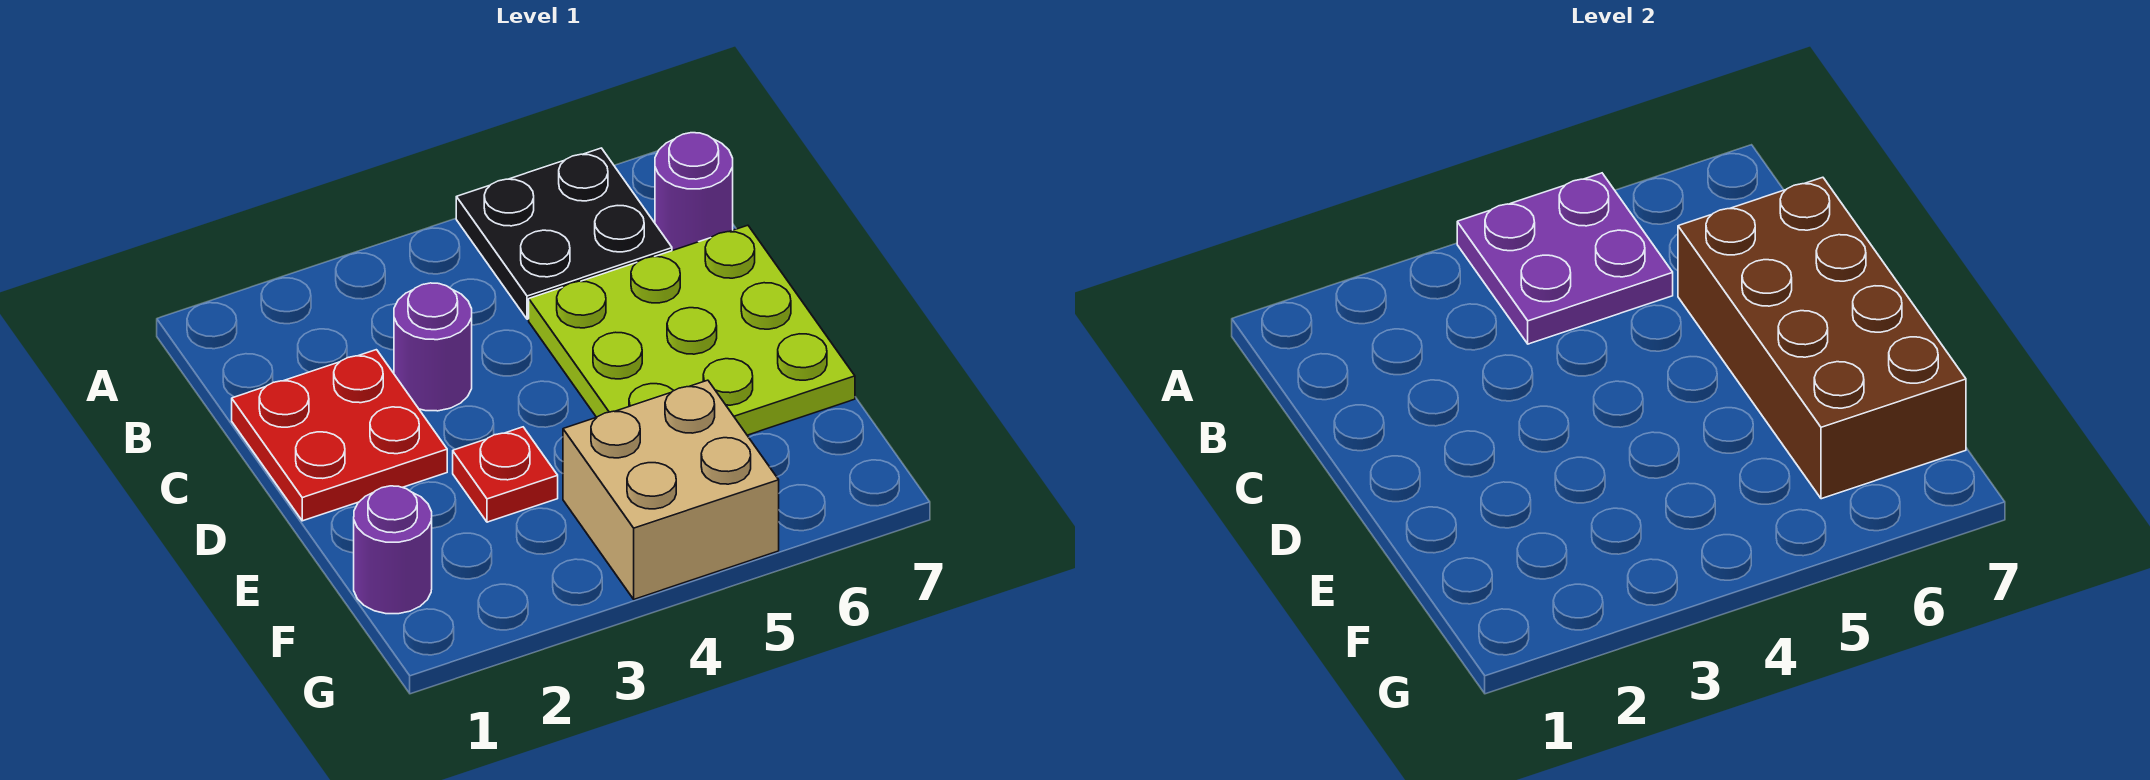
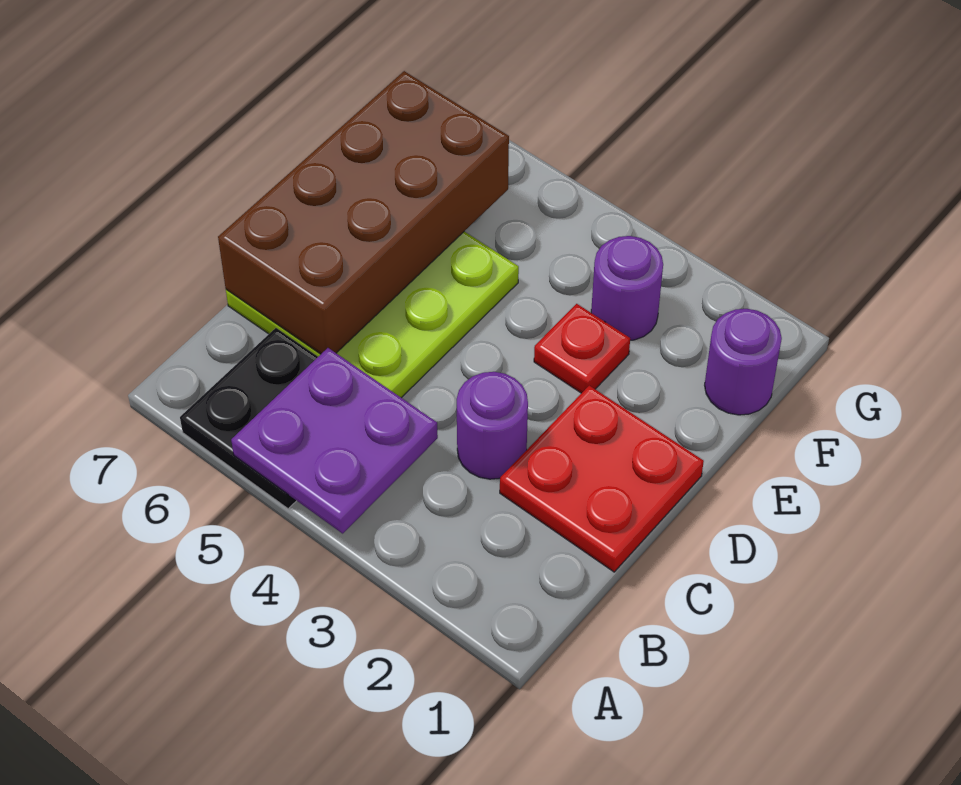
purple round brick B7 level 1 -> purple round brick F3 level 1
tan brick F4:G5 level 1 -> none

